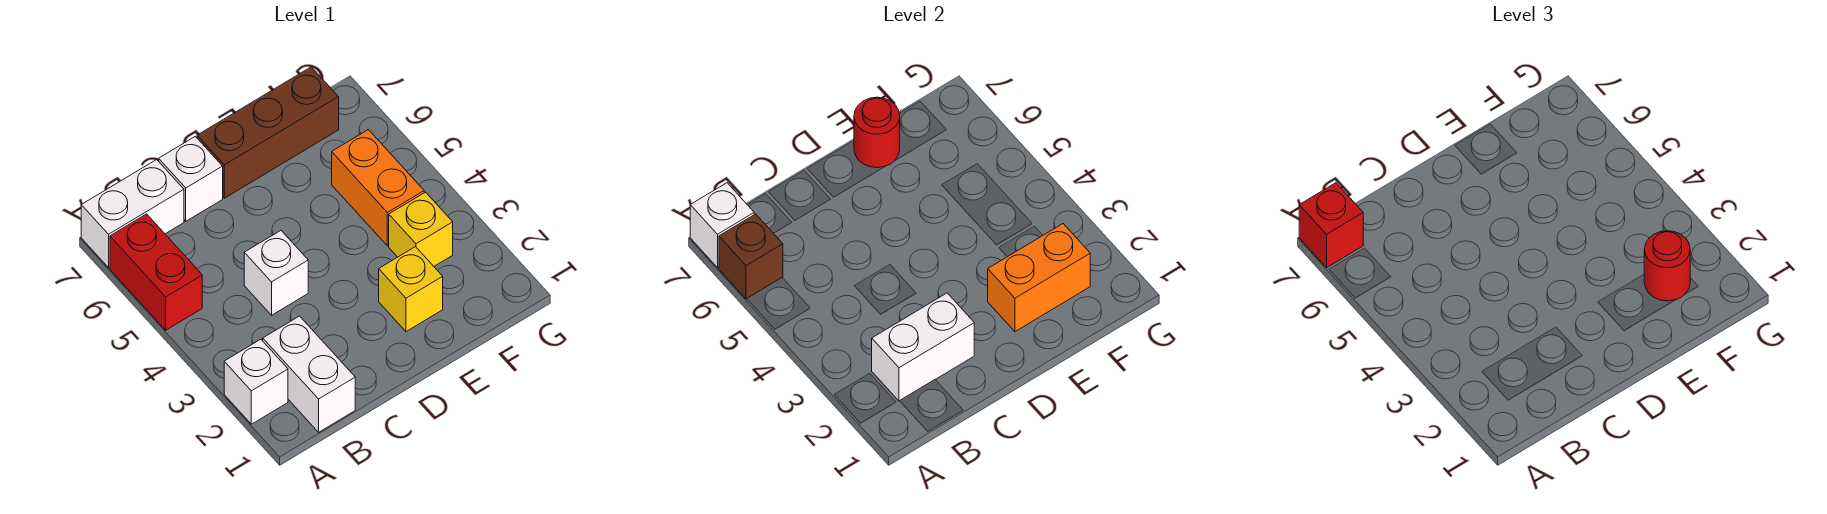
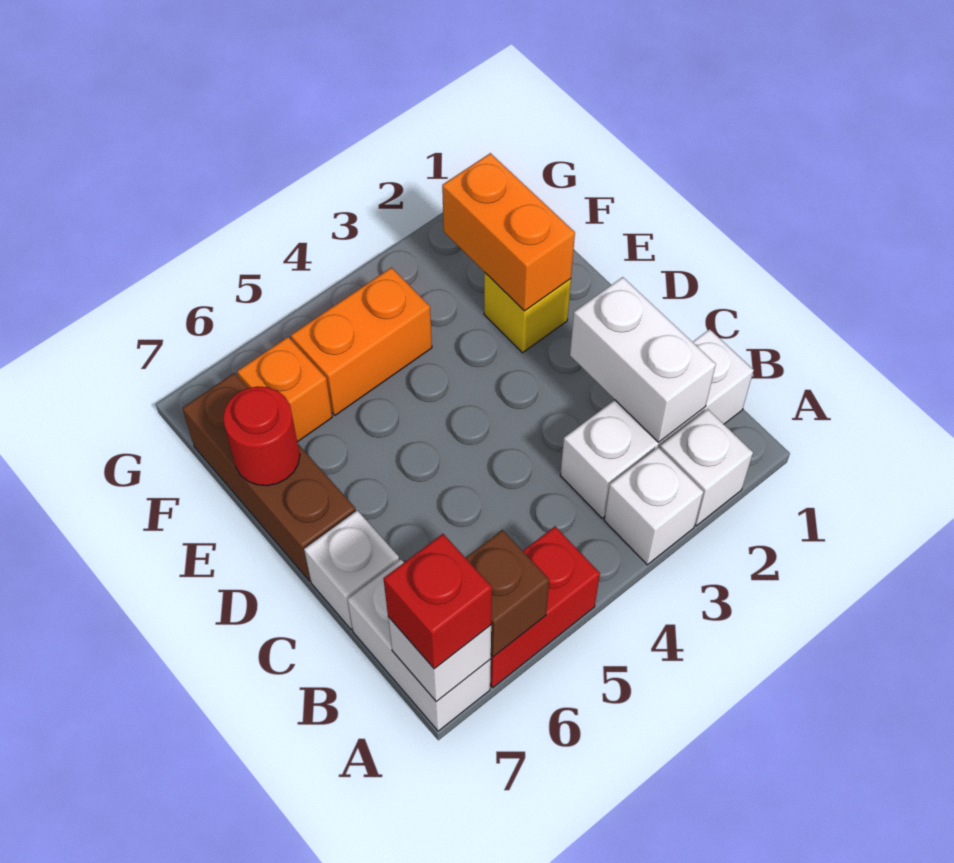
white brick B1:B2 level 1 -> white brick B1:B3 level 1
white brick C4 level 1 -> white brick A3 level 1
red round brick F2 level 3 -> none
yellow brick F3 level 1 -> none
none -> orange brick F6 level 1

